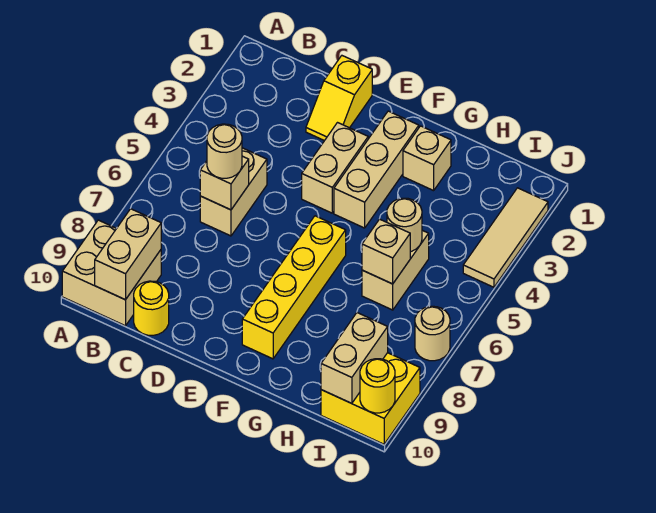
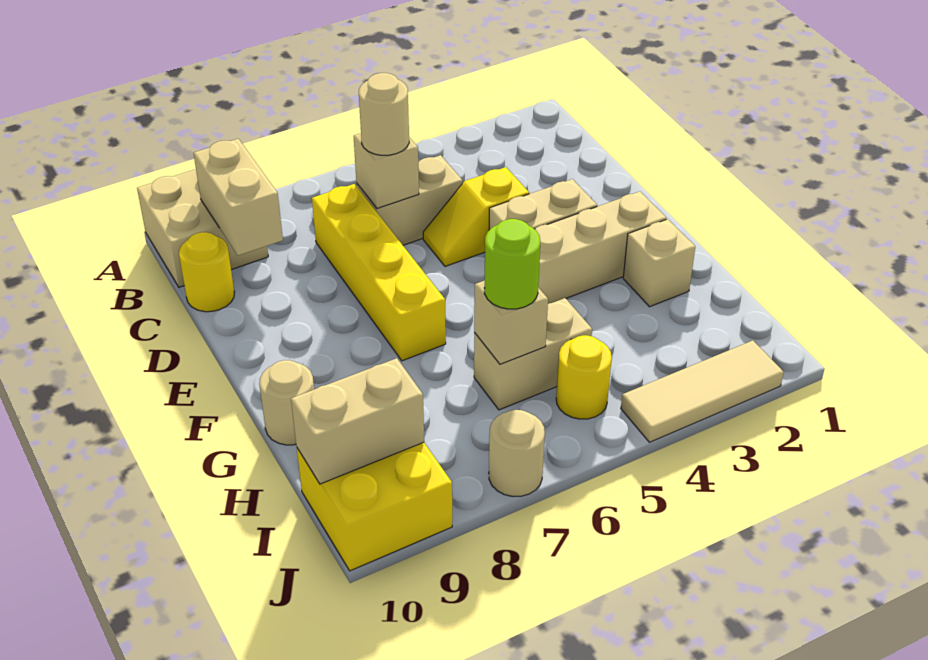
tan brick B9:B10 level 2 -> tan brick B9:C9 level 2
yellow slope D1:D2 level 1 top 1 -> yellow slope D4:D5 level 1 top 4
yellow brick F6:F9 level 1 -> yellow brick C7:F7 level 1
tan round brick H5 level 2 -> tan round brick G10 level 1
none -> lime round brick H6 level 3
yellow round brick J10 level 2 -> yellow round brick I5 level 1

